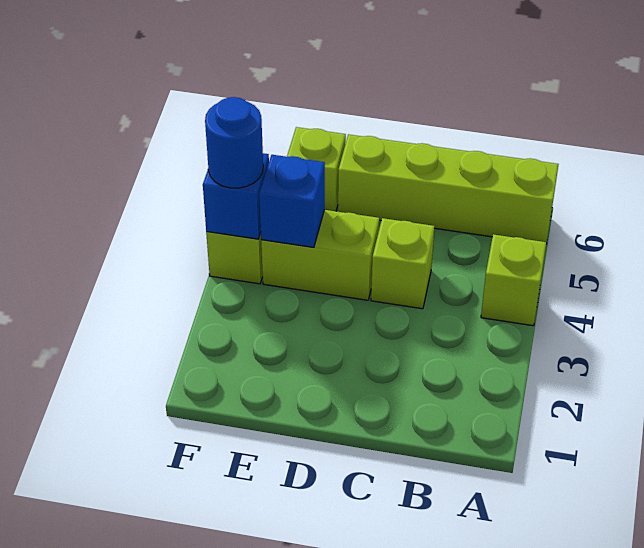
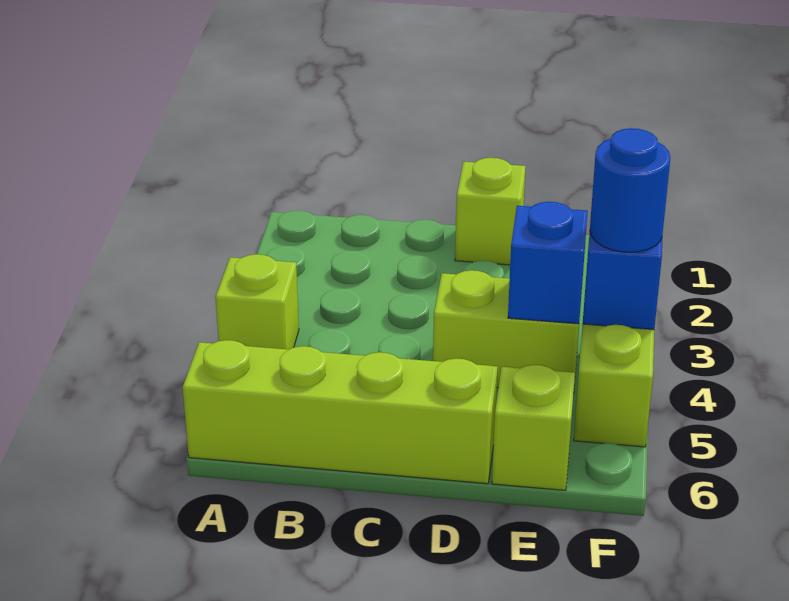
lime brick C4 level 1 -> lime brick D1 level 1

